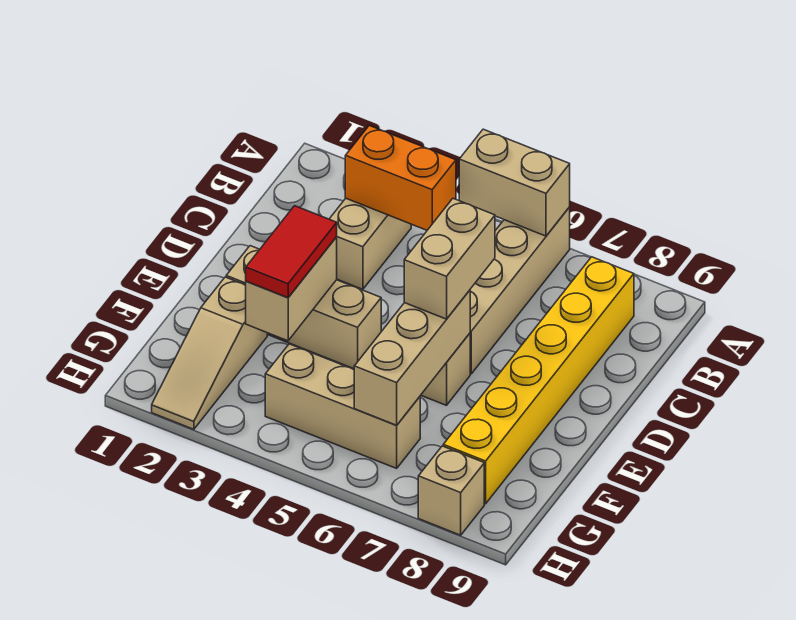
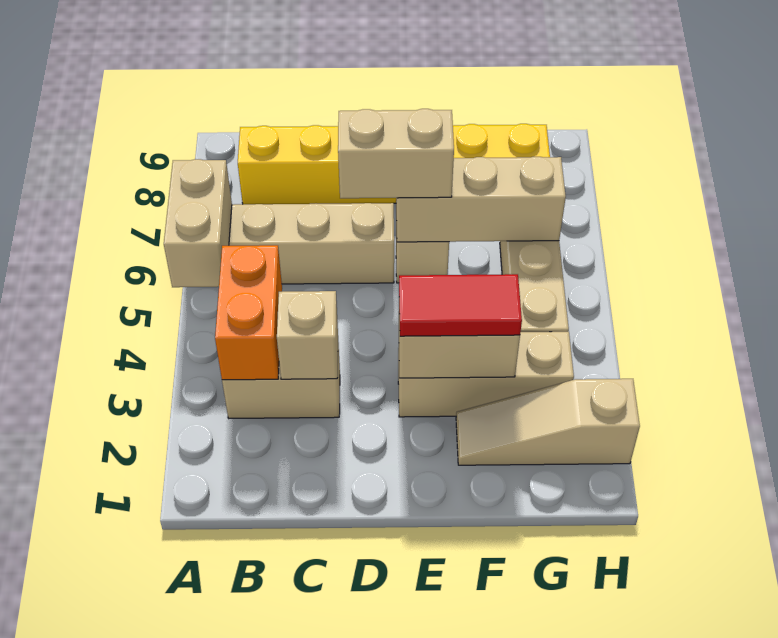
tan brick E2:E4 level 1 -> tan brick E3:G3 level 1
tan slope F2:H2 level 1 top F -> tan slope F2:H2 level 1 top H
tan brick H8 level 1 -> tan brick C3 level 2

